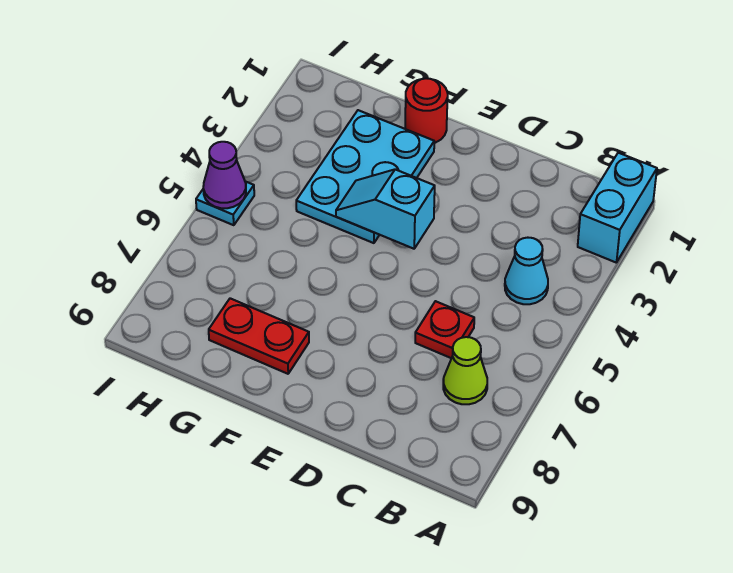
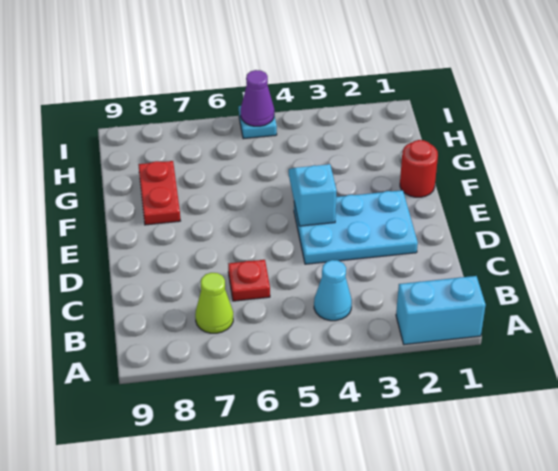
cyan plate F2:G4 level 1 -> cyan plate D2:E4 level 1

